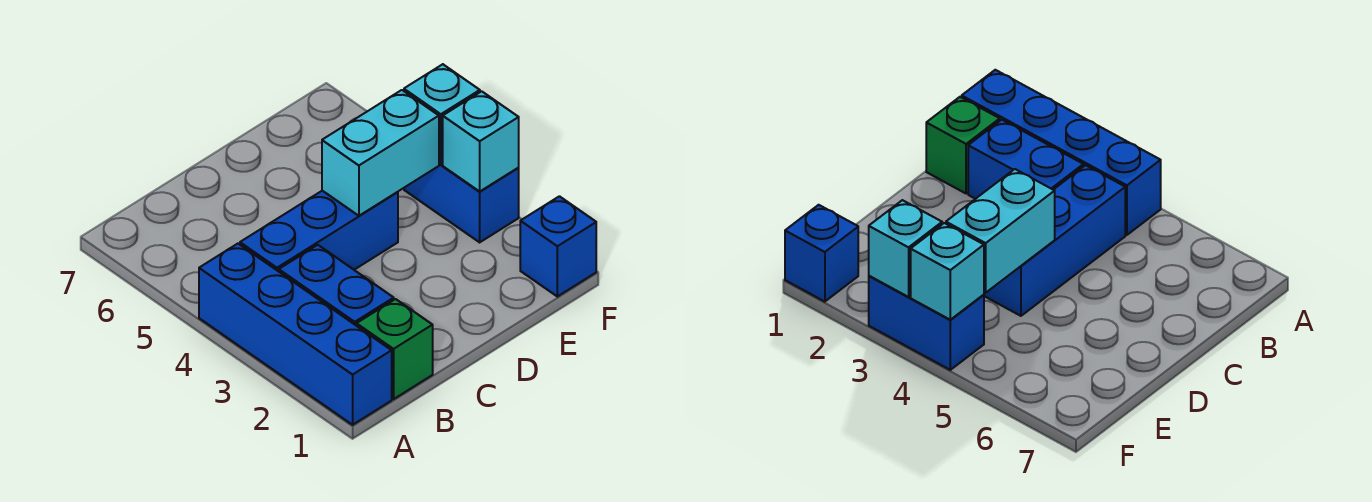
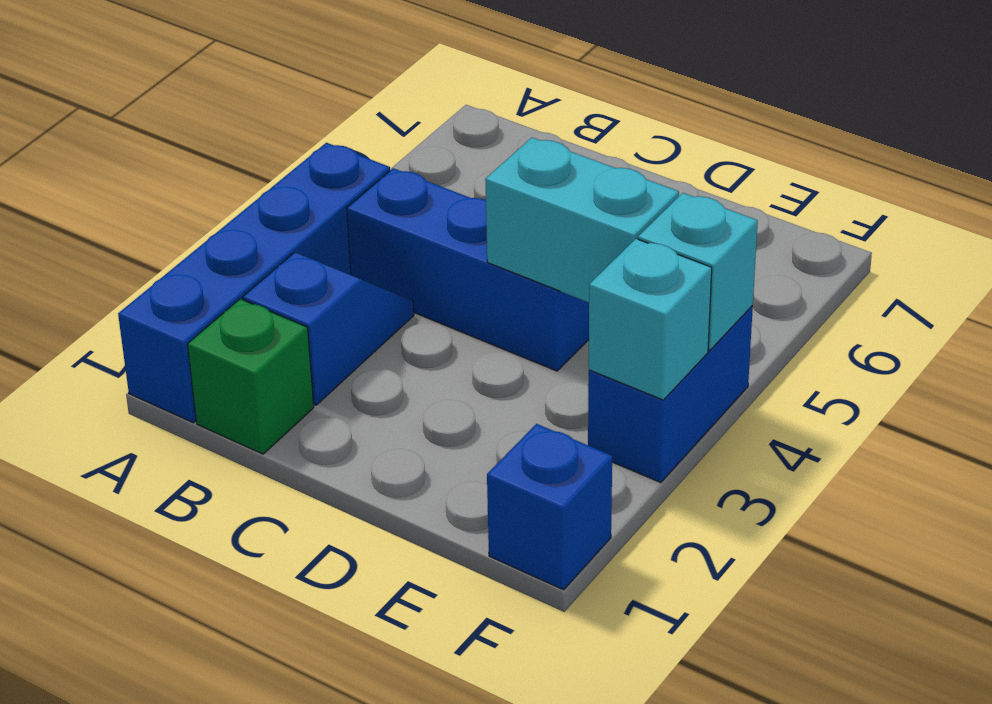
blue brick B2:B3 level 1 -> blue slope B2:B3 level 1 top 2

